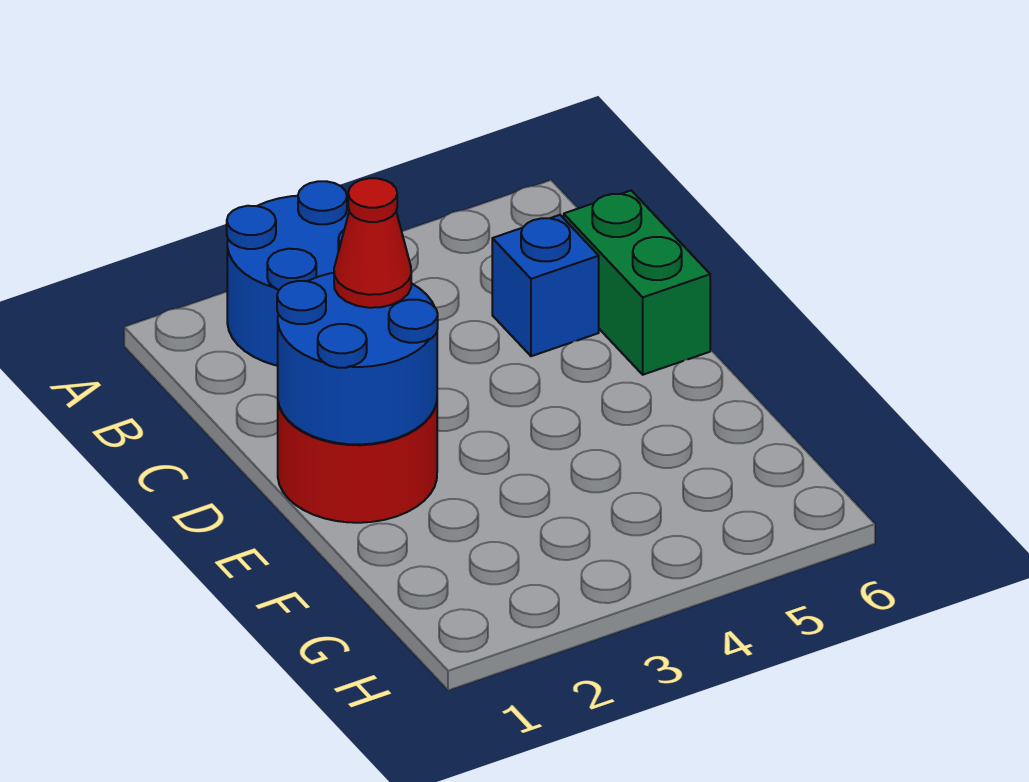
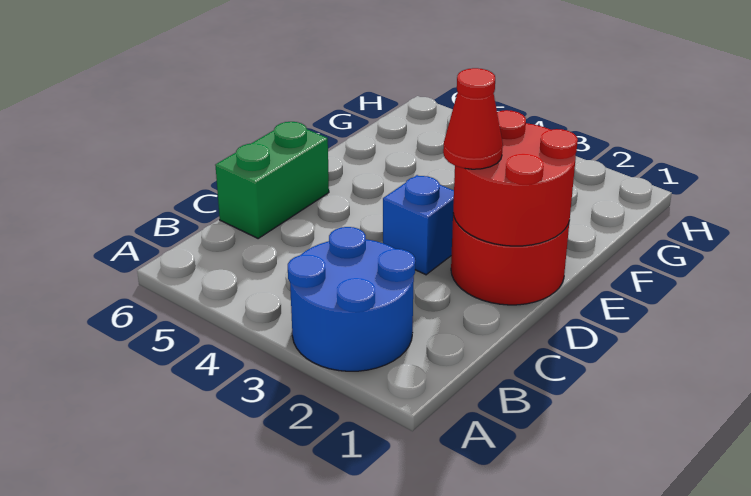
blue brick C5 level 1 -> blue brick D3 level 1
blue round brick D1:E2 level 2 -> red round brick D1:E2 level 2

